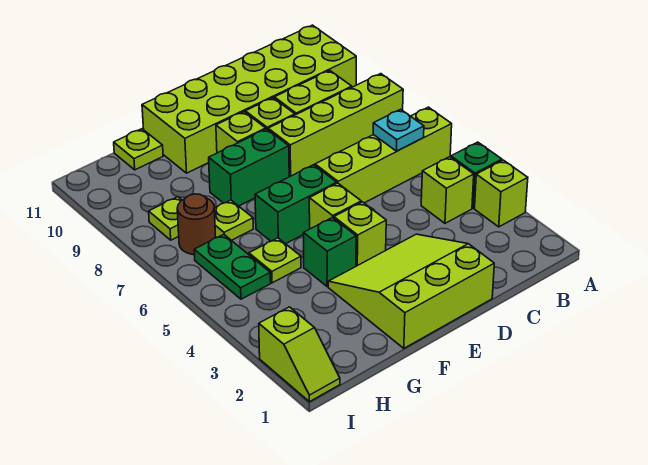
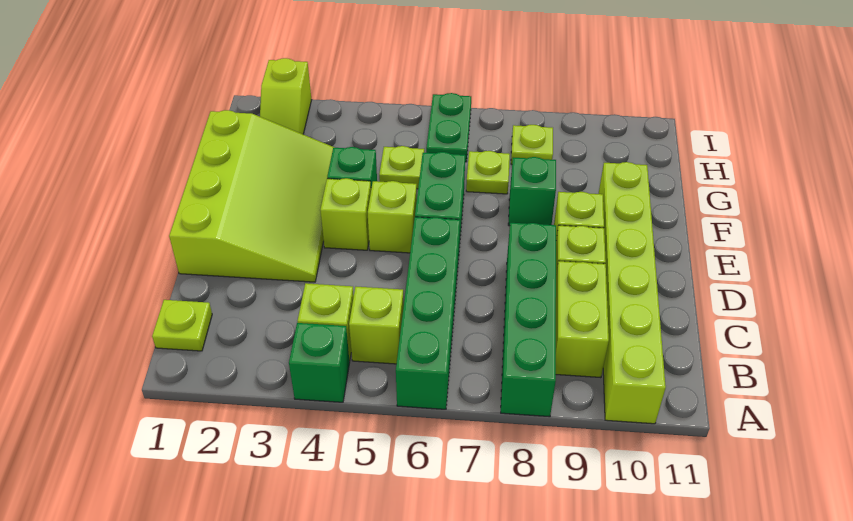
lime brick A3 level 1 -> lime brick B5 level 1
lime brick A6:D6 level 1 -> green brick A6:D6 level 1
lime brick A8:D8 level 1 -> green brick A8:D8 level 1
lime brick A10:F11 level 1 -> lime brick A10:F10 level 1
cyan plate B6 level 2 -> none
lime slope D1:F3 level 1 top 1 -> lime slope D1:G3 level 1 top 1
green brick E8:F8 level 1 -> green brick F8 level 1
lime plate G11 level 1 -> lime plate B1 level 1
green plate H5:H6 level 1 -> green plate H6:I6 level 1
brown round brick H7 level 1 -> none
lime slope I1:I2 level 1 top 2 -> lime slope H2:I2 level 1 top I

